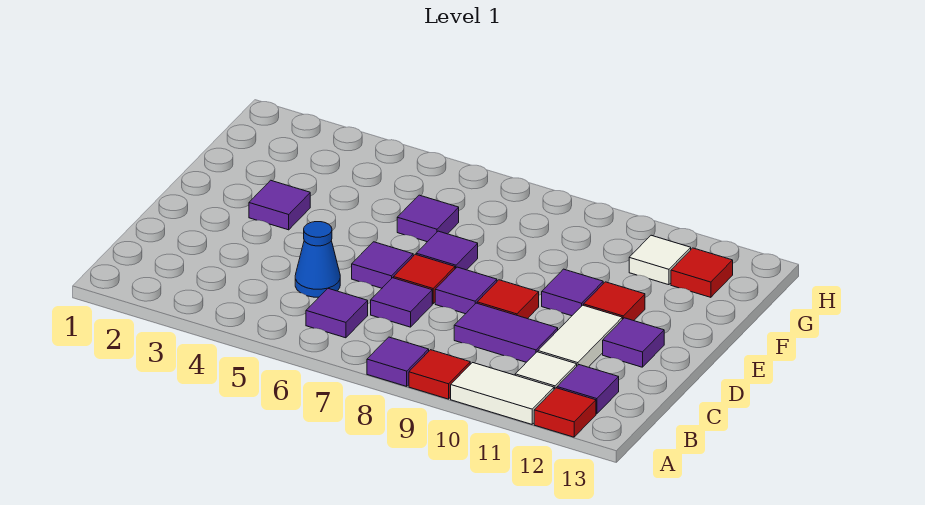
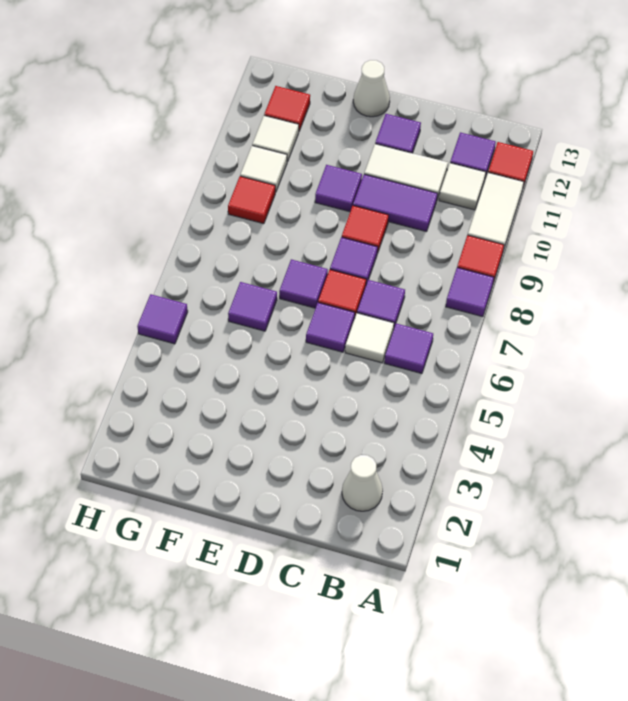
none -> white cone B2 level 1
blue cone C5 level 1 -> none
none -> white tile C6 level 1
purple tile C9:C10 level 1 -> purple tile C10:D10 level 1
purple tile E3 level 1 -> purple tile H5 level 1
red tile E11 level 1 -> red tile G9 level 1
none -> white cone E13 level 1
none -> white tile G10 level 1

